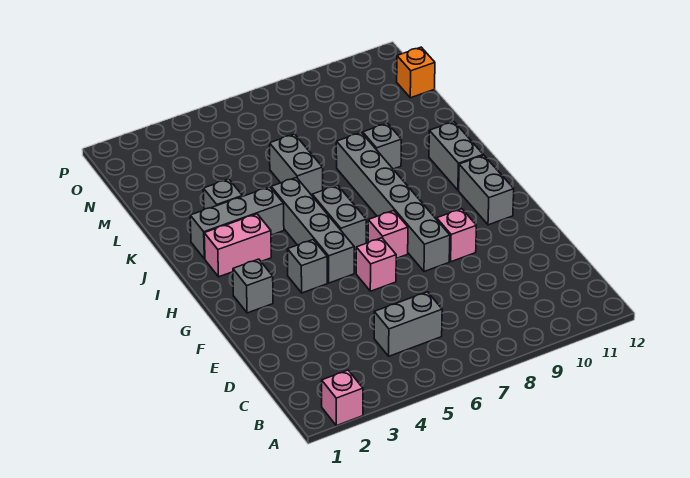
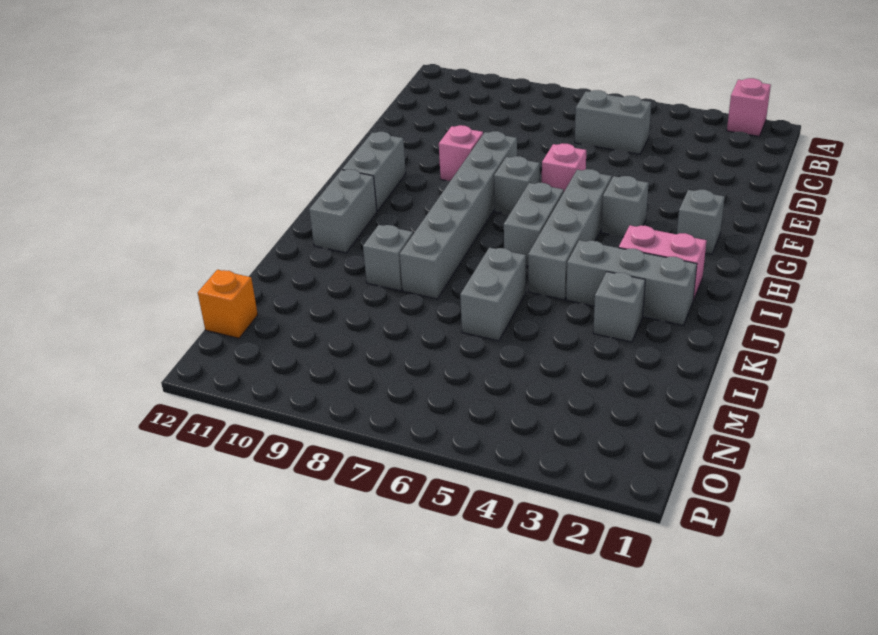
pink brick G7 level 1 -> grey brick G7 level 1

